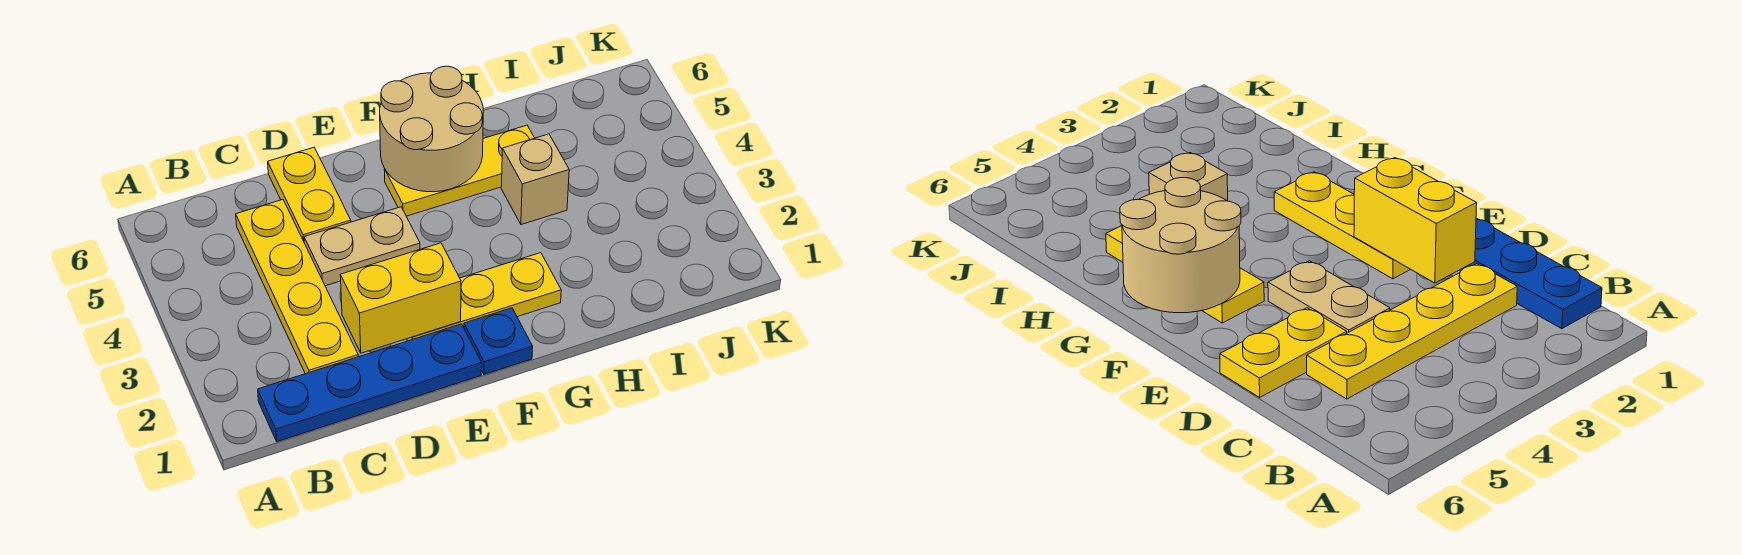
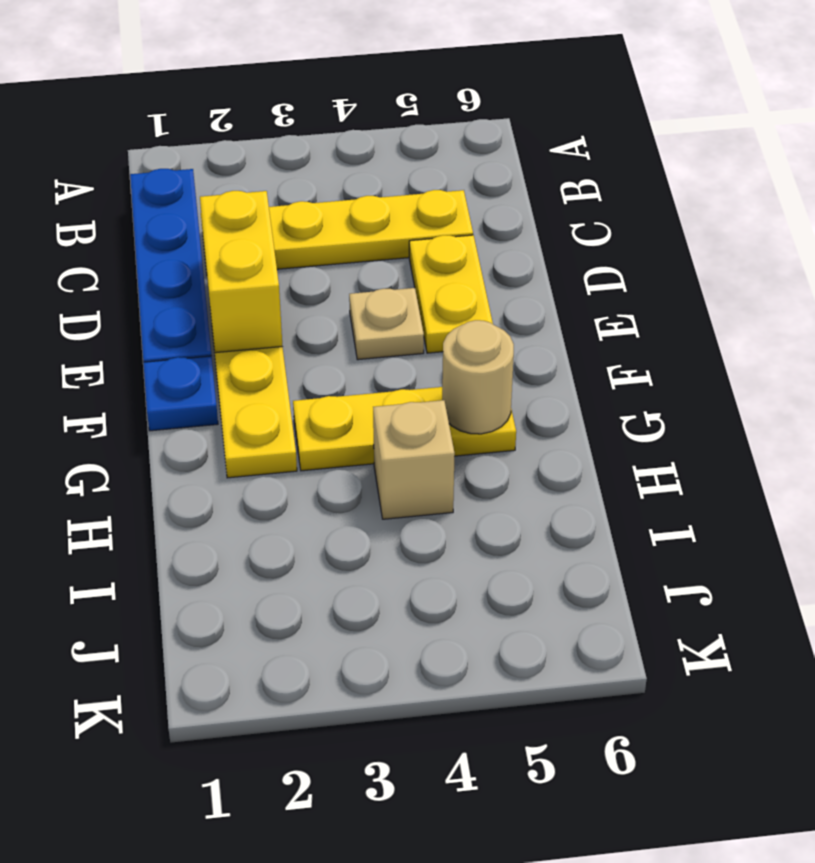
tan plate D4:E4 level 1 -> tan plate E4 level 1
yellow plate D5:D6 level 1 -> yellow plate D5:E5 level 1
yellow plate F5:H5 level 1 -> yellow plate G3:G5 level 1
tan round brick F5:G6 level 2 -> tan round brick G5 level 2

